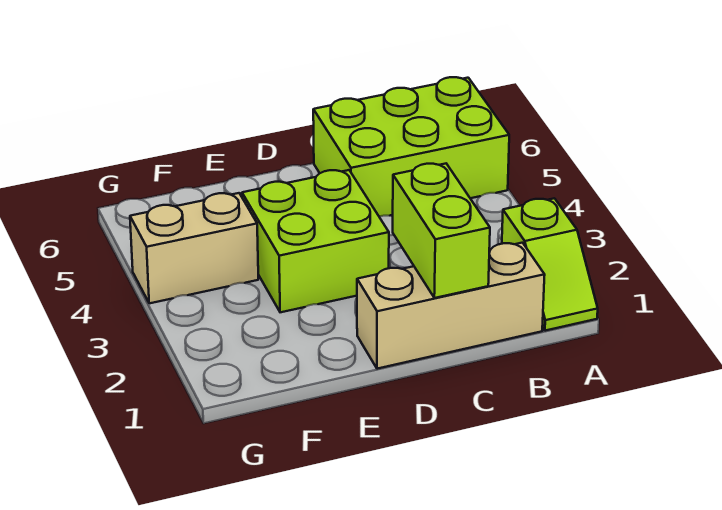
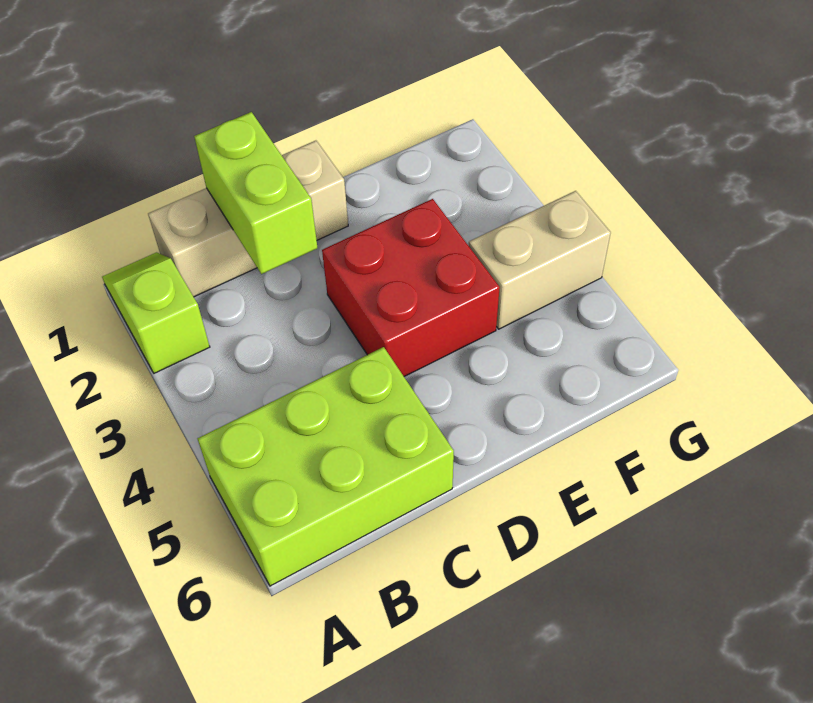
lime brick D3:E4 level 1 -> red brick D3:E4 level 1

